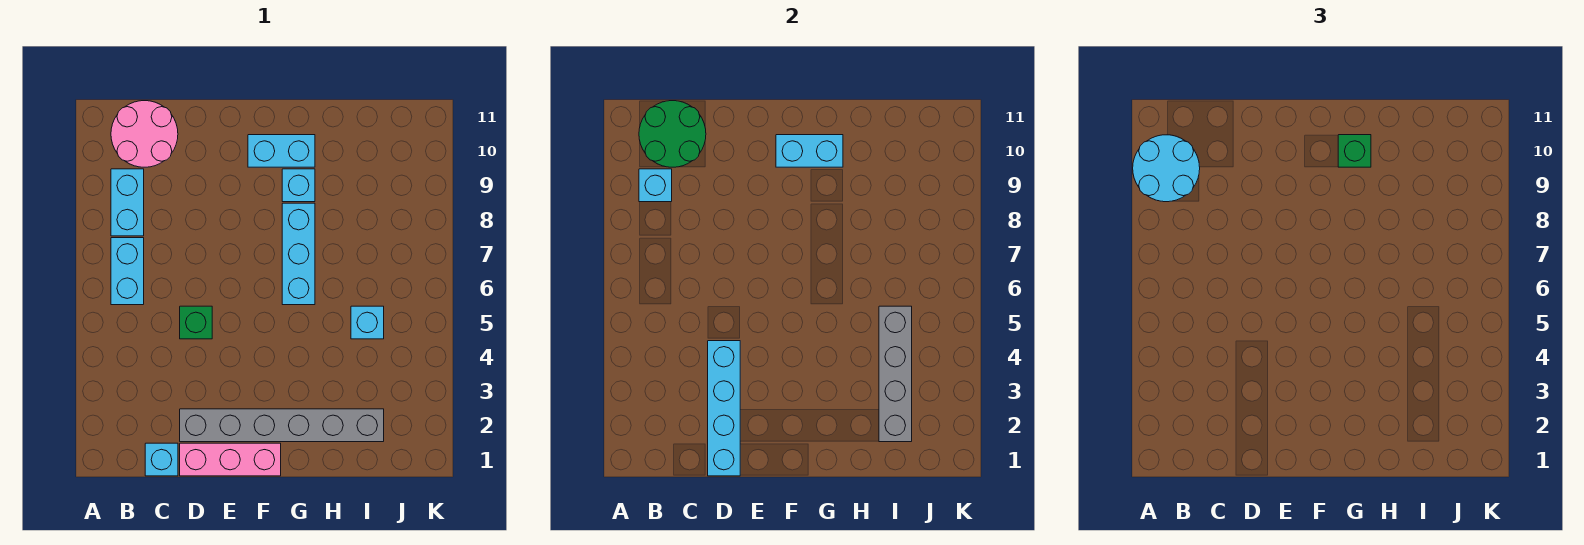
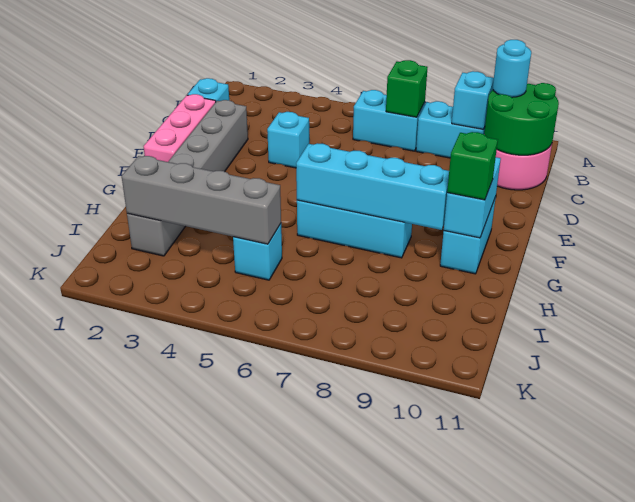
cyan round brick A9:B10 level 3 -> cyan round brick B10 level 3
cyan brick D1:D4 level 2 -> cyan brick G6:G9 level 2
green brick D5 level 1 -> green brick B7 level 2
cyan brick G9 level 1 -> cyan brick D4 level 1

